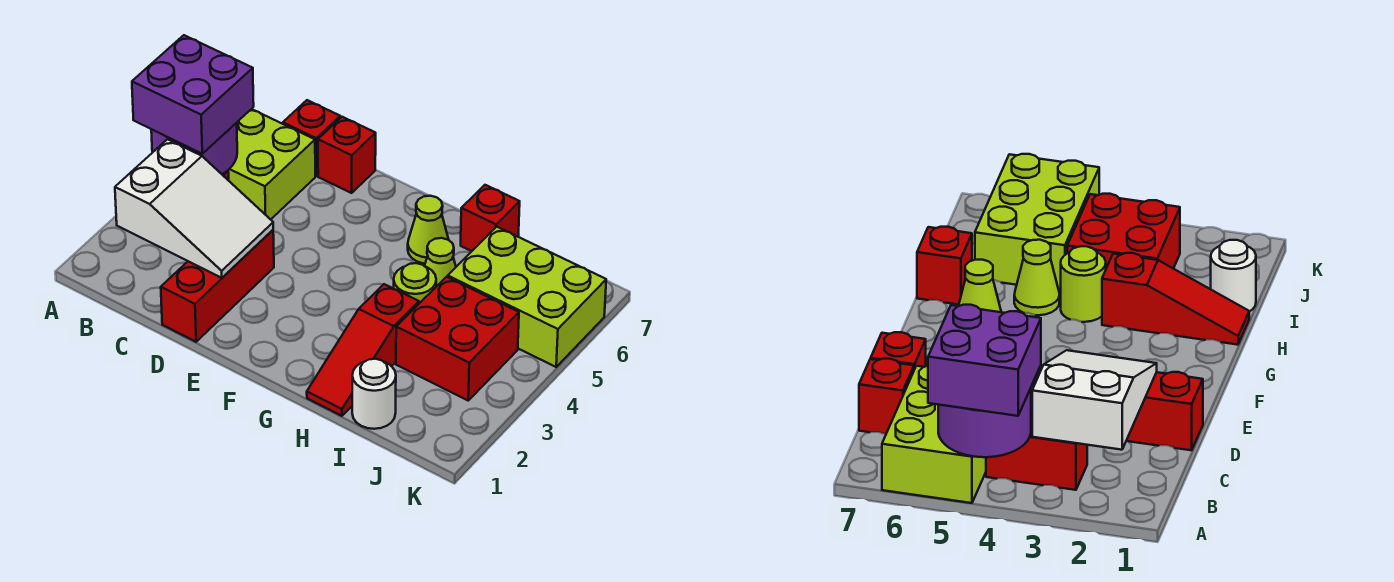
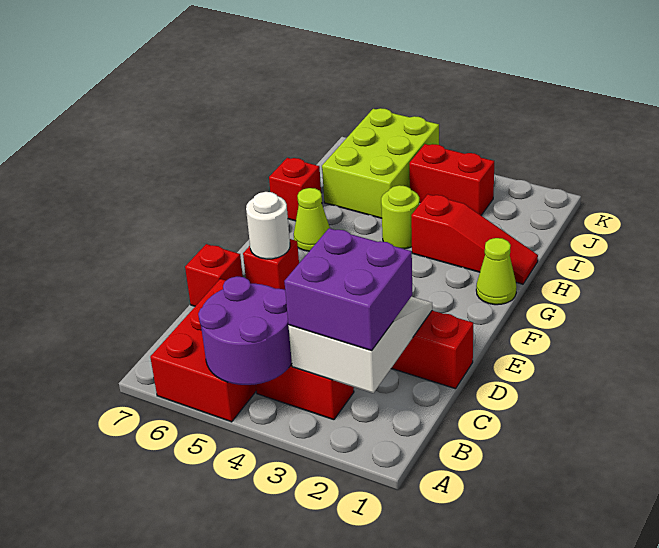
purple brick A4:B5 level 3 -> purple brick B2:C3 level 3
lime brick A5:C6 level 1 -> red brick A5:C6 level 1
red brick C7 level 1 -> red brick E6 level 1
lime cone H5 level 1 -> lime cone G1 level 1
white round brick I1 level 1 -> white round brick E6 level 2
red brick I3:J4 level 1 -> red brick J3:J4 level 1

